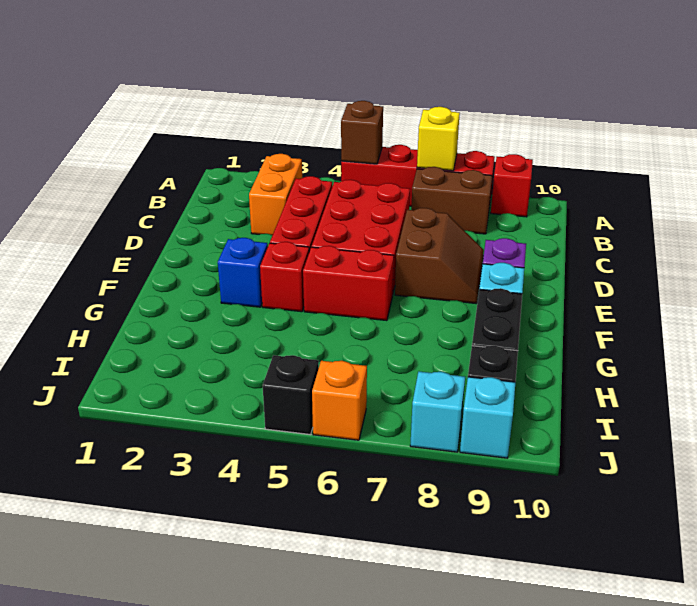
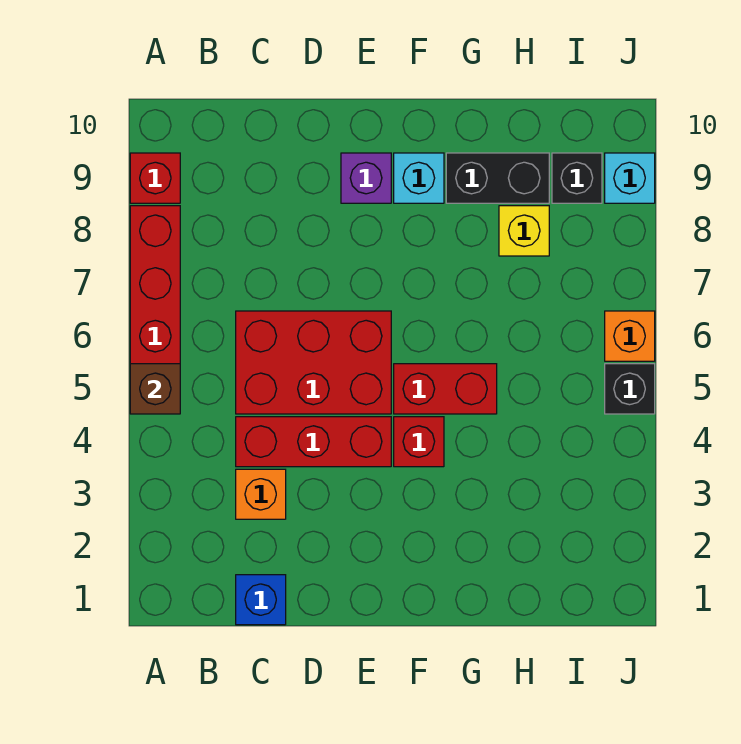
yellow brick A7 level 2 -> yellow brick H8 level 1
orange brick B3:C3 level 1 -> orange brick C3 level 1
brown brick B7:B8 level 1 -> none
brown slope D7:E8 level 1 top 7 -> none
blue brick F3 level 1 -> blue brick C1 level 1
red brick F5:F6 level 1 -> red brick F5:G5 level 1
cyan brick J8 level 1 -> none

